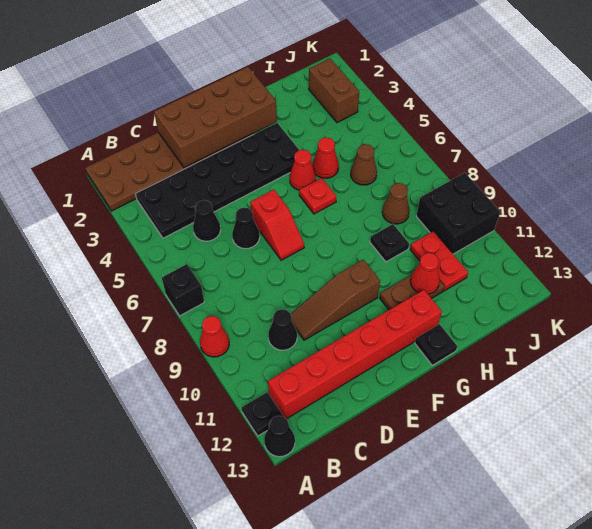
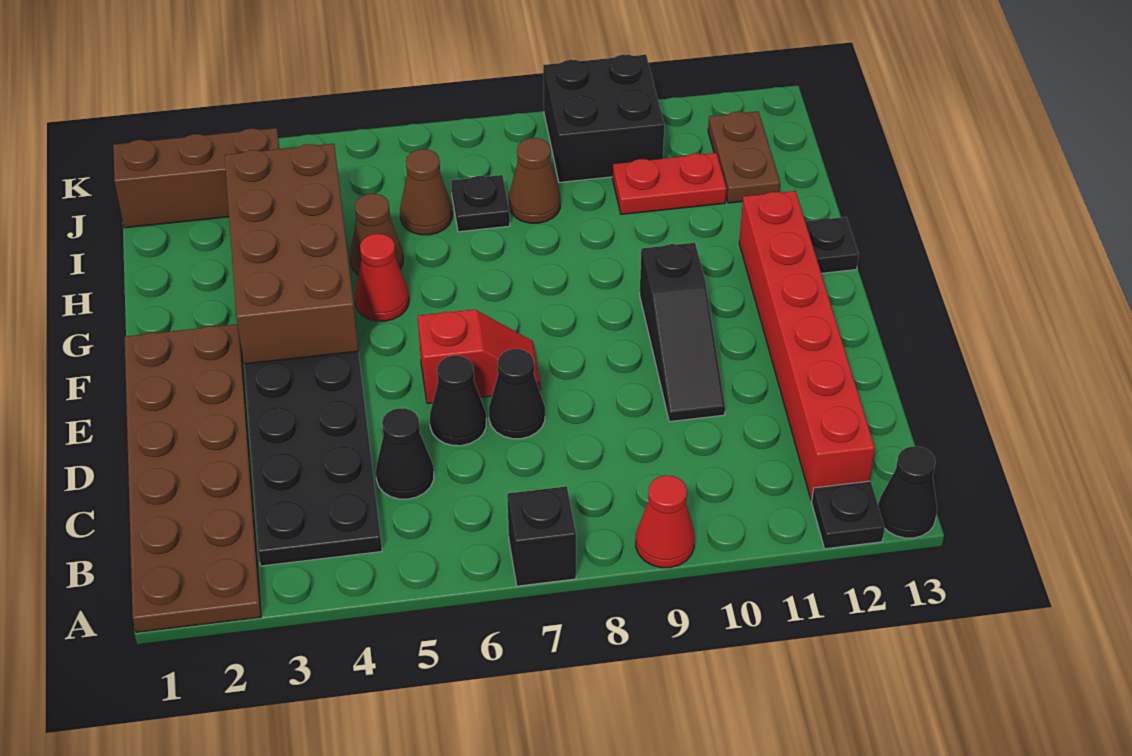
black cone C10 level 1 -> black cone D7 level 1
brown brick D1:G2 level 2 -> brown brick F3:I4 level 2
brown slope D10:F10 level 1 top F -> black slope D10:F10 level 1 top F
red plate G6 level 1 -> none
brown plate G11:H11 level 1 -> brown plate I12:J12 level 1
red cone H5 level 1 -> brown cone H5 level 1
black plate H9 level 1 -> black plate I7 level 1
red cone H11 level 2 -> none
brown brick J2:J3 level 1 -> brown brick J1:J3 level 1

